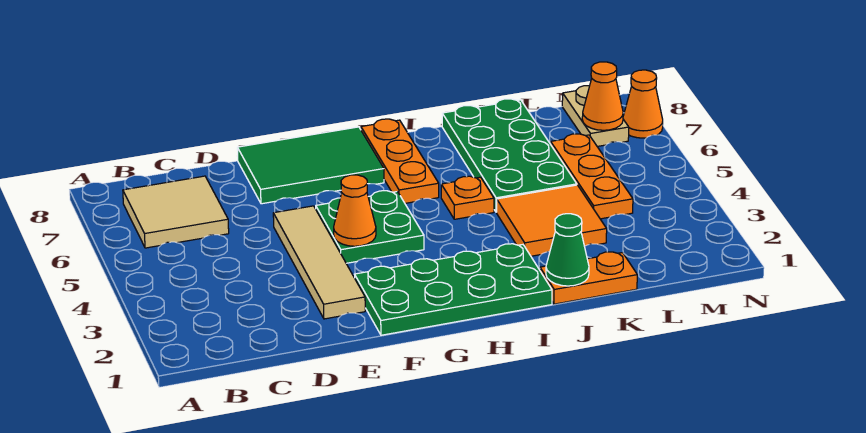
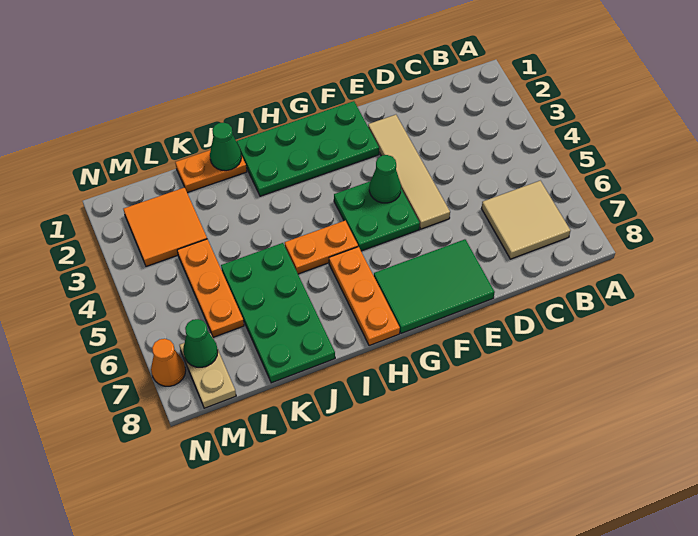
orange cone F4 level 2 -> green cone F4 level 2
orange plate I5 level 1 -> orange plate H5:I5 level 1
orange tile J3:K4 level 1 -> orange tile L2:M3 level 1
orange cone M7 level 2 -> green cone M7 level 2

